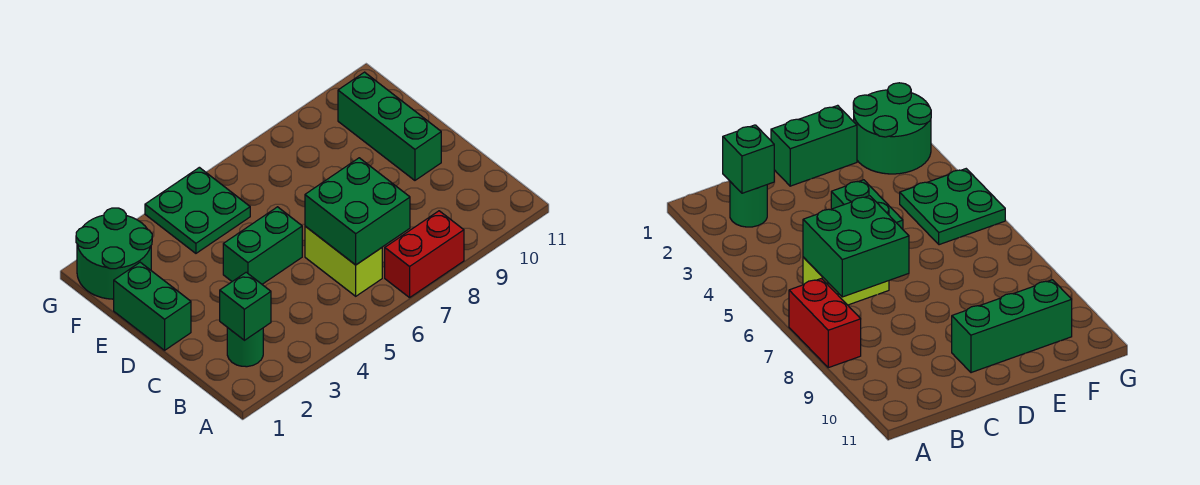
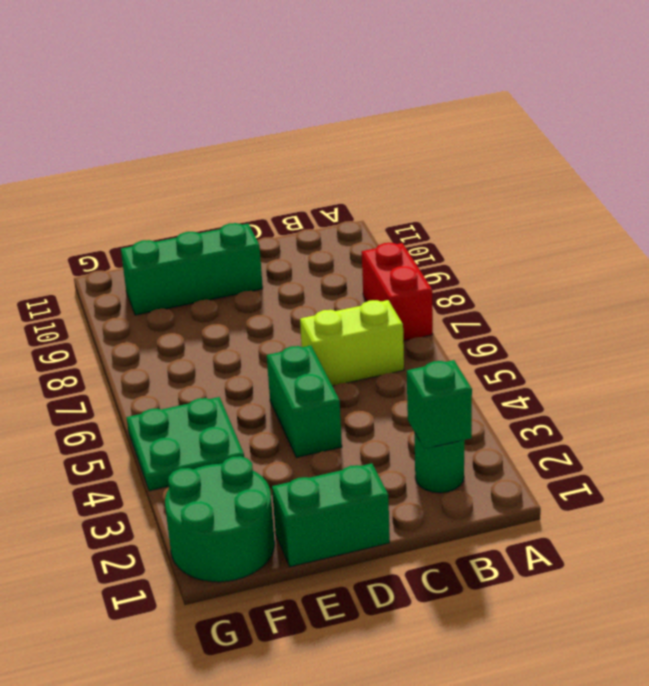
green brick B6:C7 level 2 -> none

